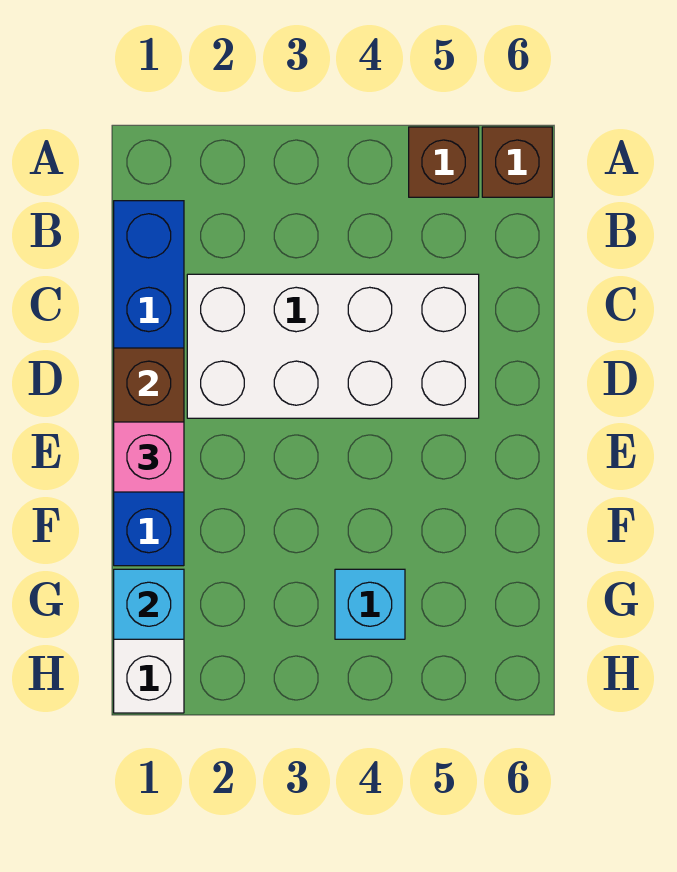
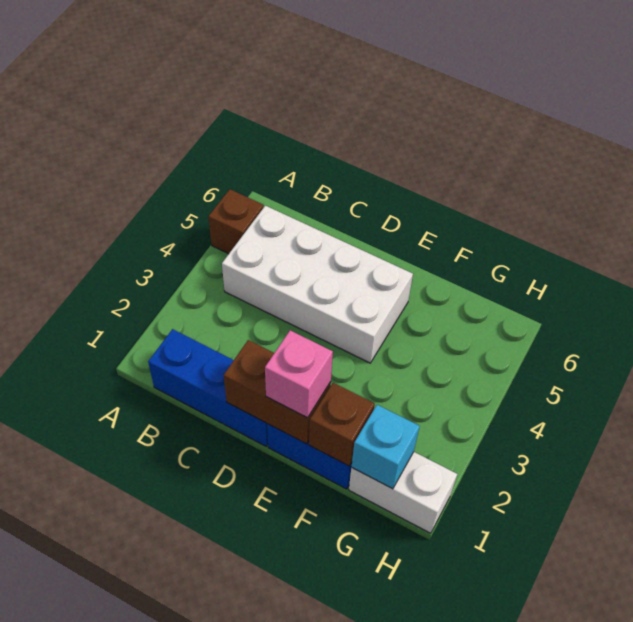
brown brick A6 level 1 -> brown brick F1 level 2
white brick C2:D5 level 1 -> white brick B4:E5 level 1
cyan brick G4 level 1 -> none

